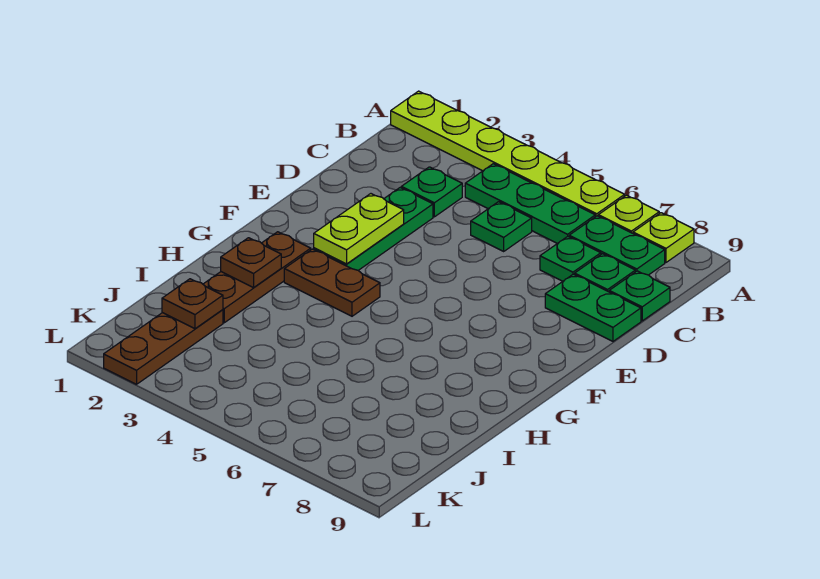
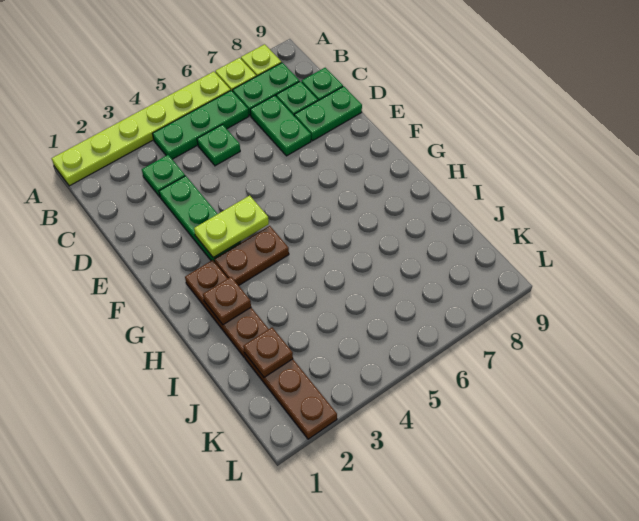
green plate C7 level 1 -> green plate C7:D7 level 1
lime plate E3:F3 level 2 -> lime plate F3:F4 level 2

